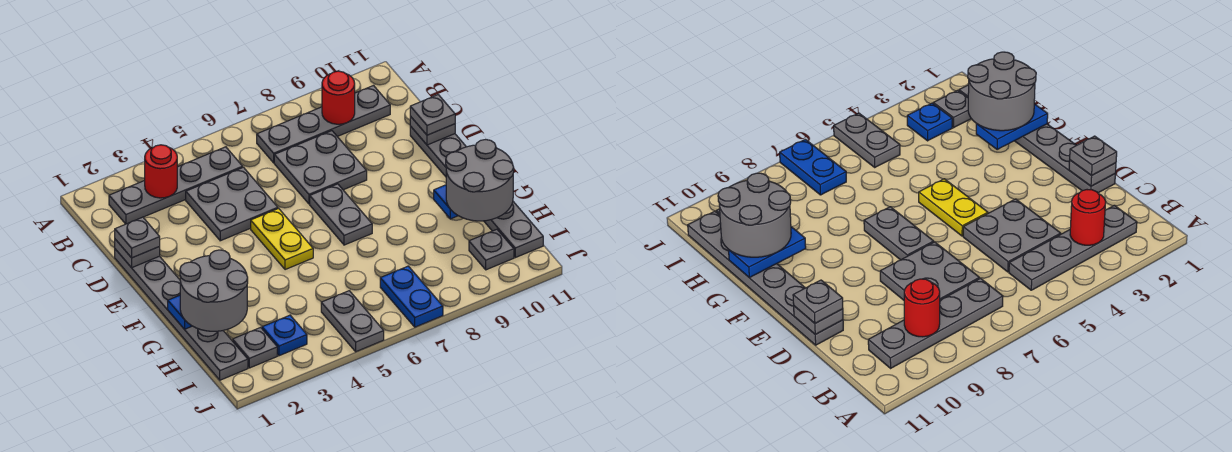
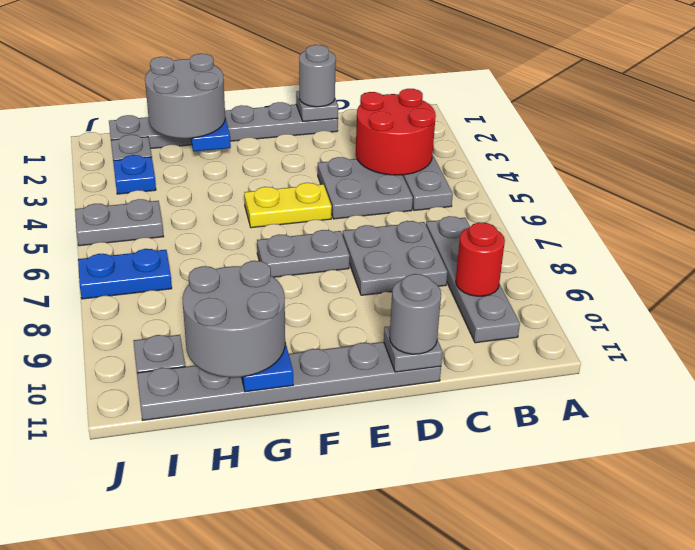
red round brick B3 level 2 -> red round brick B3:C4 level 2
grey plate D1 level 3 -> grey round brick D1 level 3
grey plate D11 level 3 -> grey round brick D11 level 3

